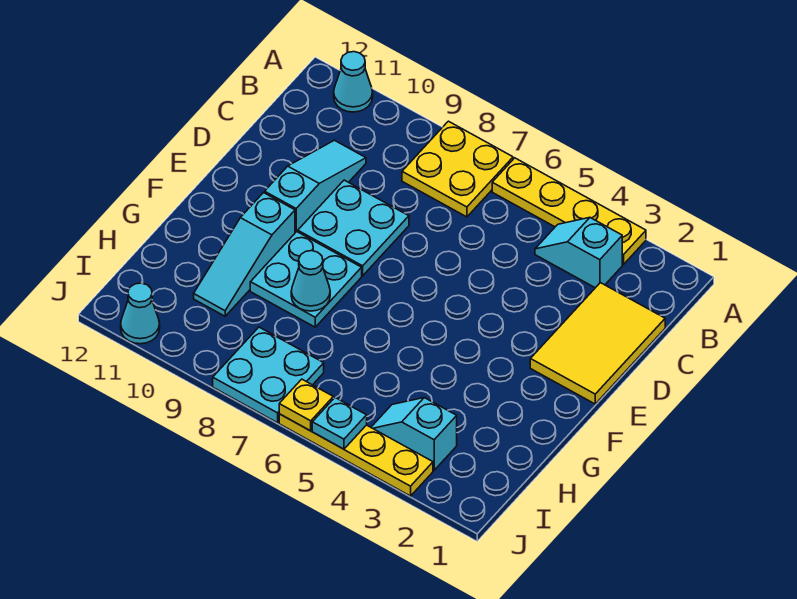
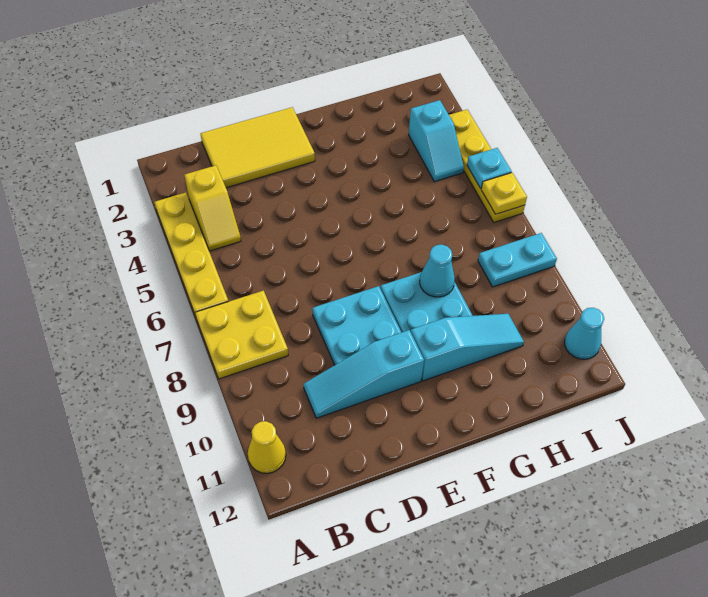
cyan cone A11 level 1 -> yellow cone A11 level 1
cyan slope B3:B4 level 1 top 3 -> yellow slope B3:B4 level 1 top 3
cyan plate I7:J8 level 1 -> cyan plate I8:J8 level 1

